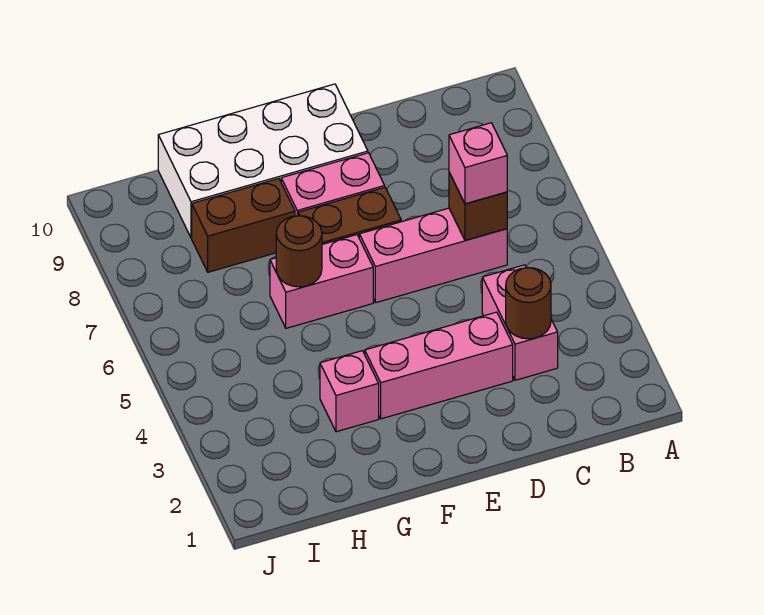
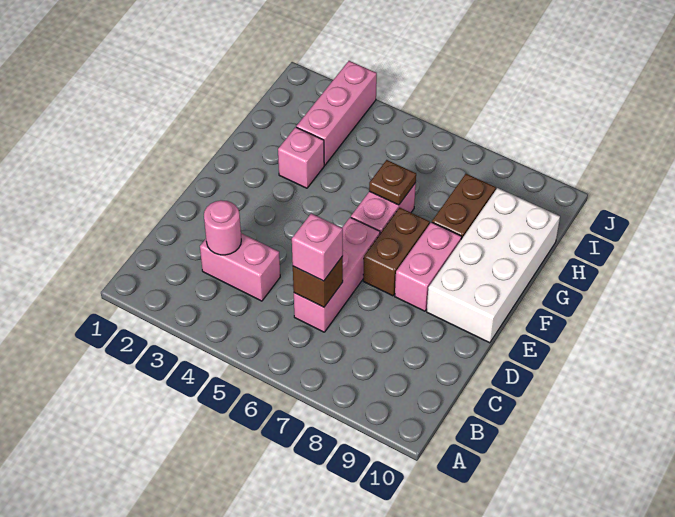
brown round brick C3 level 2 -> pink round brick C3 level 2
pink brick D3:F3 level 1 -> pink brick H3:J3 level 1
brown round brick G6 level 2 -> brown plate G6 level 2

